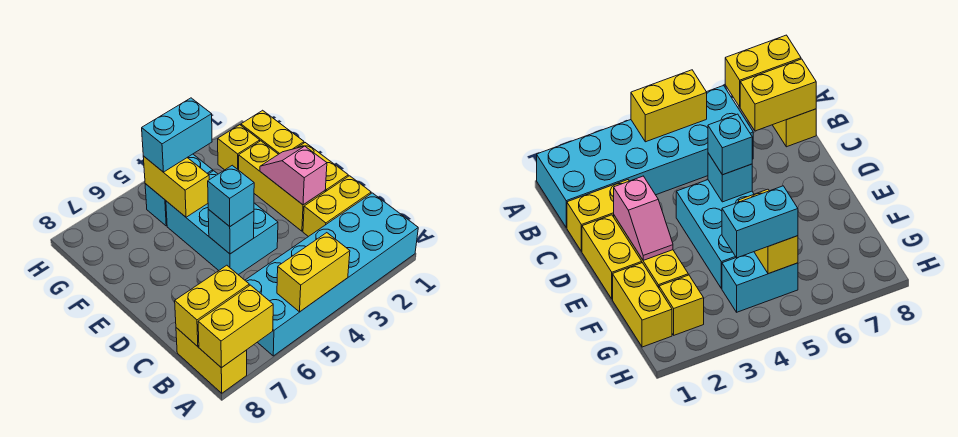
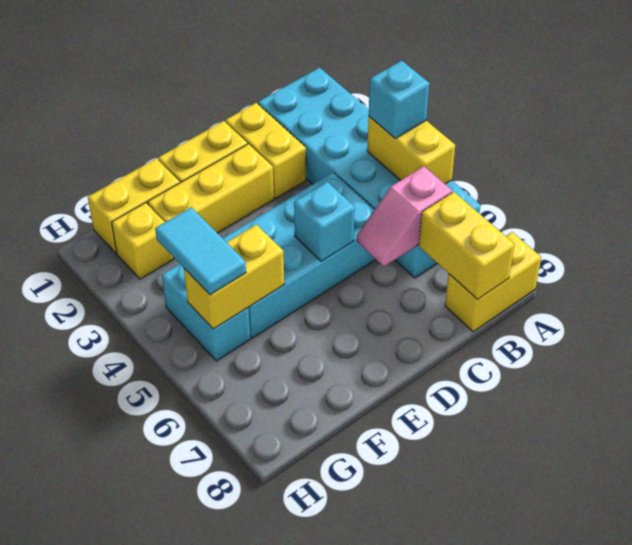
yellow brick A7:A8 level 2 -> none
pink slope D2:E2 level 2 top D -> pink slope B6:C6 level 2 top B
cyan brick D4:F5 level 1 -> cyan brick C4:F5 level 1
cyan brick D5 level 3 -> cyan brick A4 level 3
cyan brick G4:G5 level 3 -> cyan tile G4:G5 level 3

